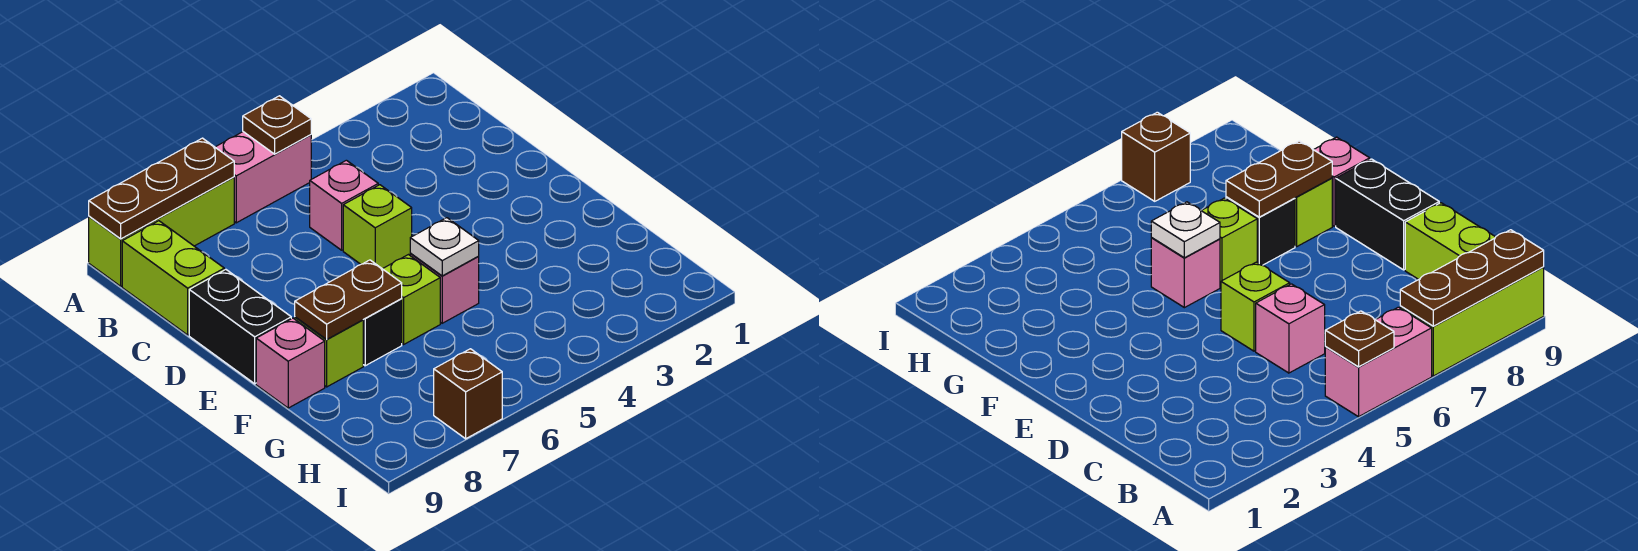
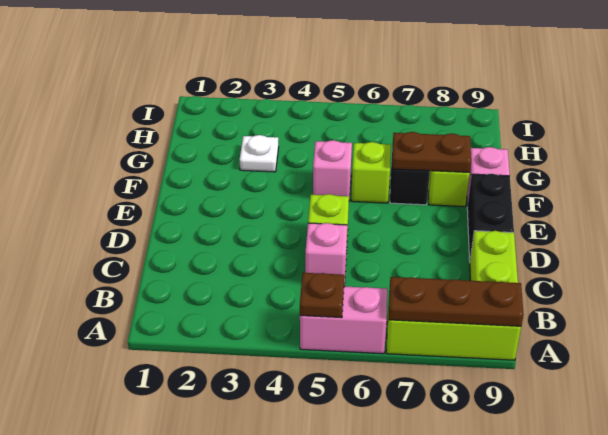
white plate F5 level 2 -> white plate G3 level 1
brown brick I7 level 1 -> none

